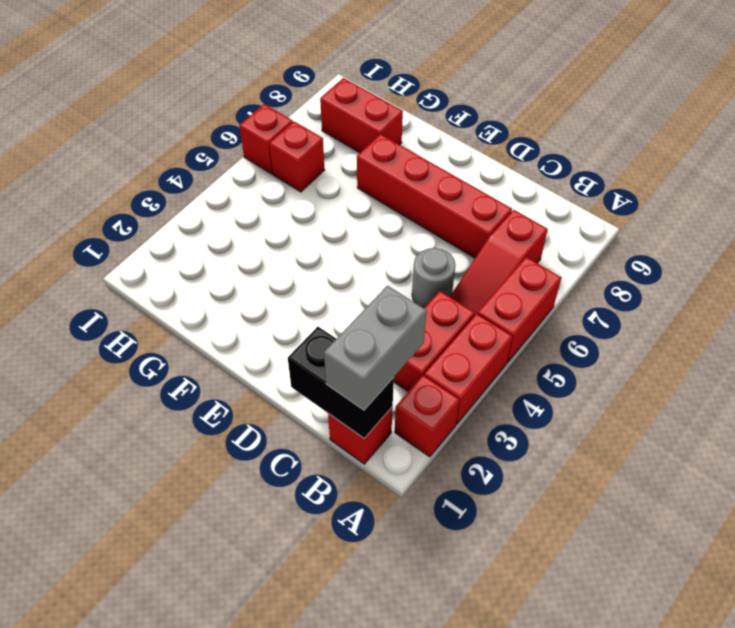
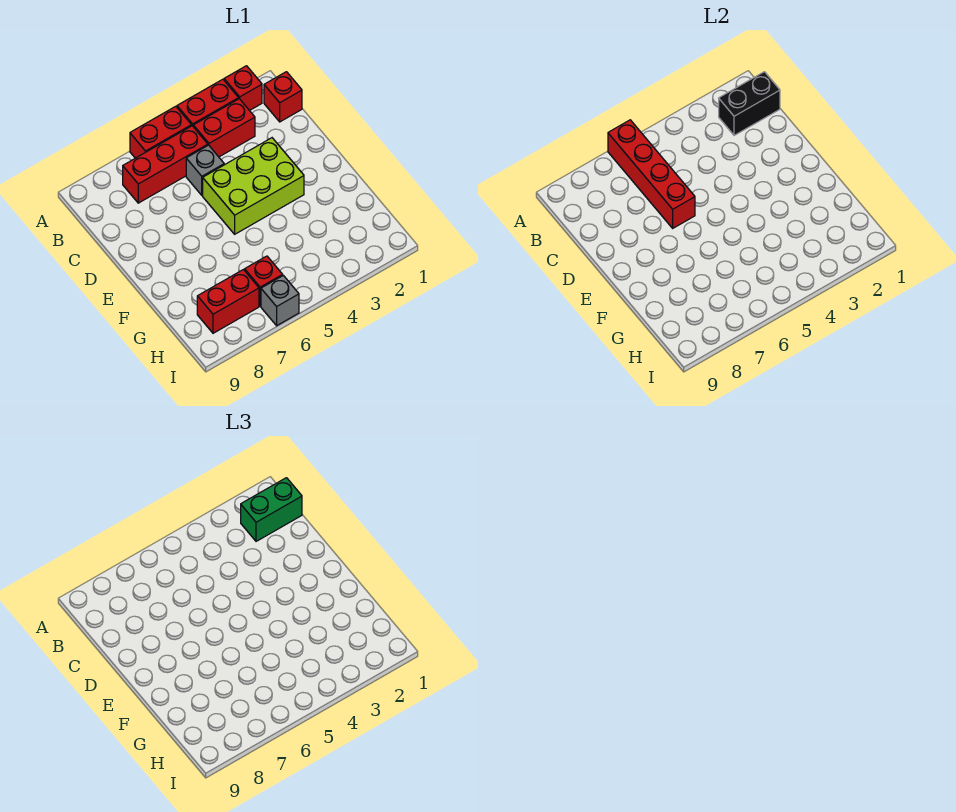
black brick B1:C1 level 2 -> black brick B1:B2 level 2
grey brick B1:B2 level 3 -> green brick B1:B2 level 3
red slope B5:B7 level 1 top 7 -> red brick B5:B7 level 1
grey round brick C5 level 1 -> grey brick C5 level 1
red brick C7:F7 level 1 -> red brick A6:D6 level 2
none -> lime brick D3:E5 level 1
red brick G8:H8 level 1 -> red brick H7:H8 level 1
red brick I6 level 1 -> grey brick I6 level 1

